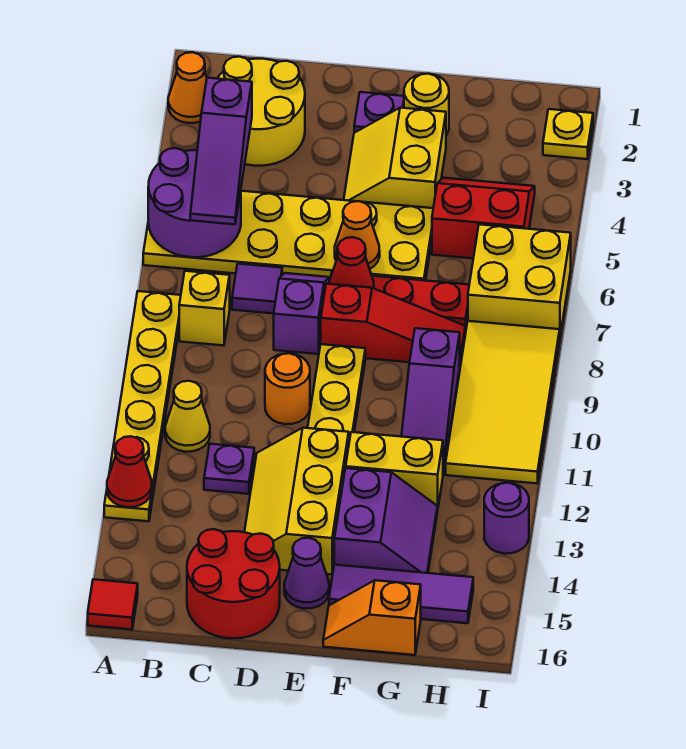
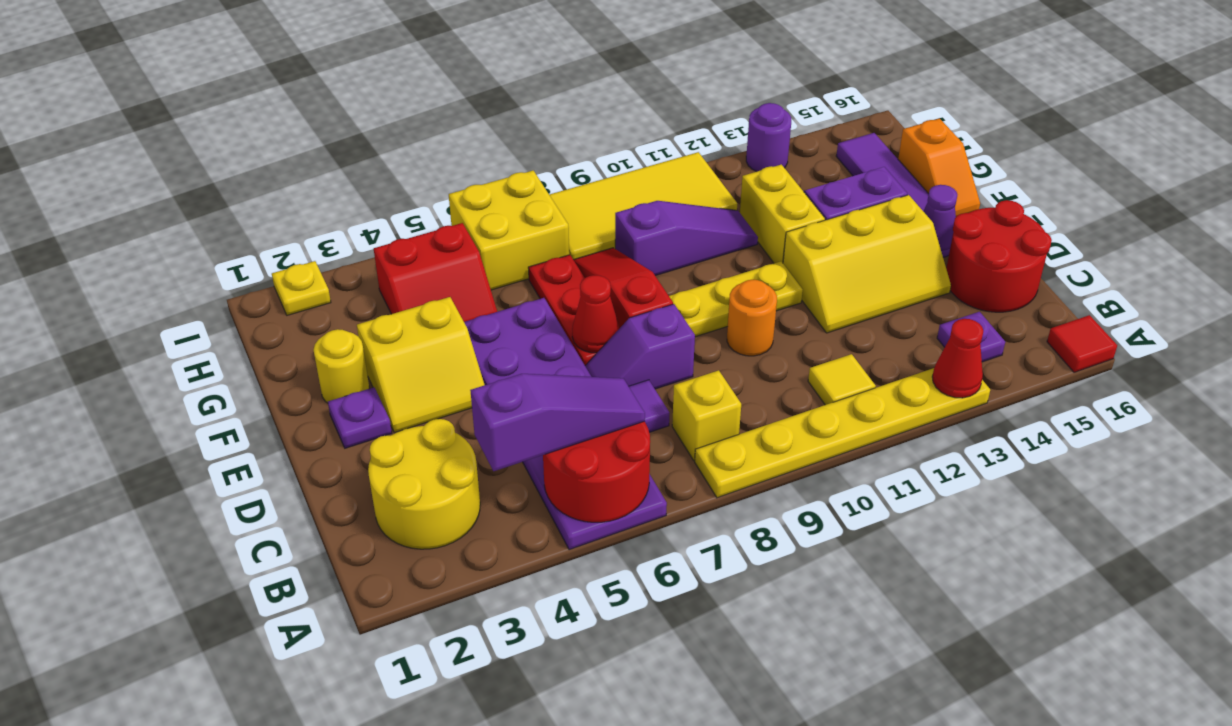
orange cone A2 level 1 -> none
yellow plate A5:F6 level 1 -> purple plate A5:F6 level 1
purple round brick A5:B6 level 2 -> red round brick A5:B6 level 2
yellow cone B11 level 1 -> yellow tile B11 level 1
purple plate C12 level 1 -> purple plate B14 level 1
orange cone E6 level 2 -> none
red slope G4:H5 level 1 top 5 -> red slope G4:H5 level 1 top H

